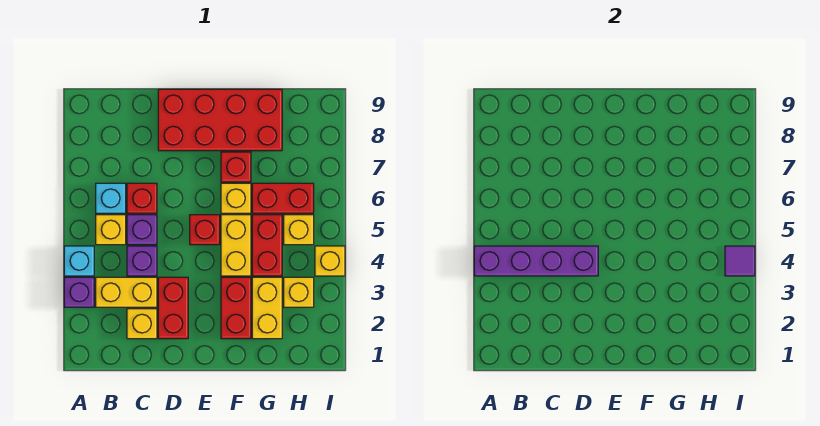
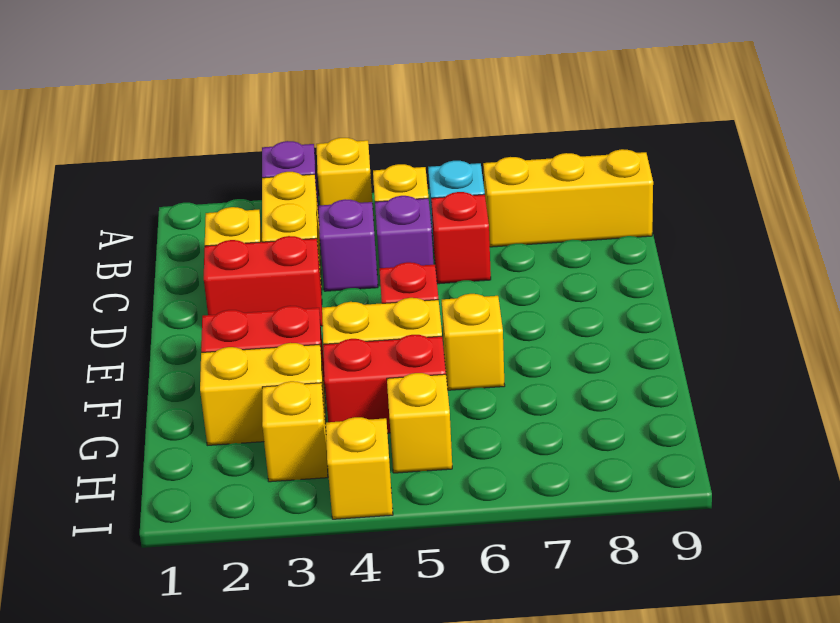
cyan brick A4 level 1 -> yellow brick A4 level 1
purple brick A4:D4 level 2 -> none
none -> yellow brick B7:B9 level 1
red brick D8:G9 level 1 -> none
red brick F7 level 1 -> none
red brick G6:H6 level 1 -> none
purple tile I4 level 2 -> none

